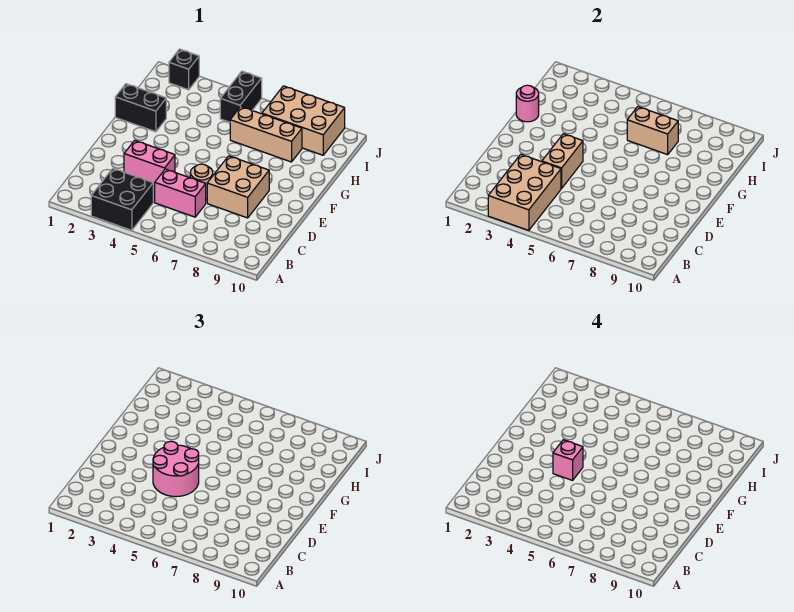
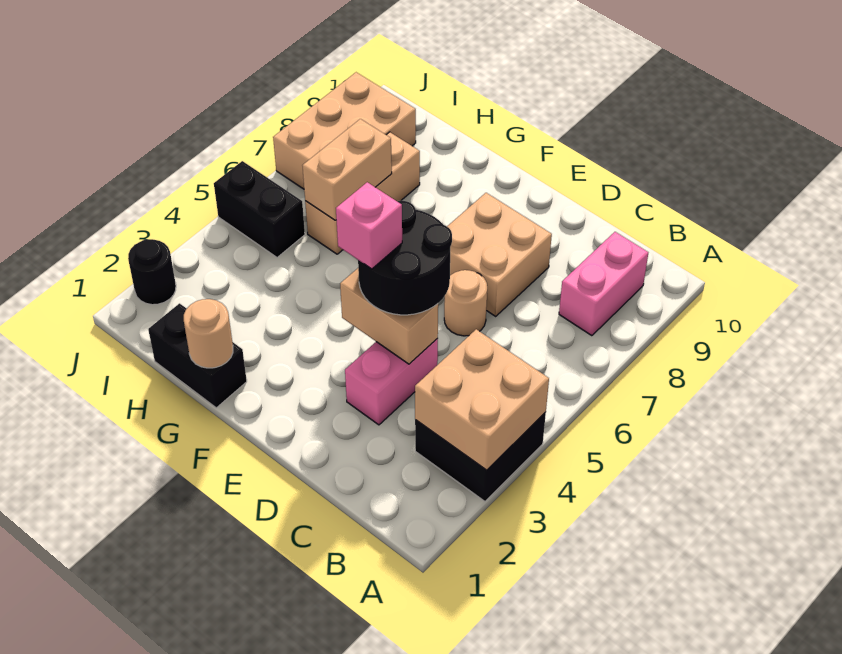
tan brick A3:C4 level 2 -> tan brick A3:B4 level 2
pink brick C5:C6 level 1 -> pink brick B8:B9 level 1
pink round brick D4:E5 level 3 -> black round brick D4:E5 level 3
black brick G1:G2 level 1 -> black brick G1:H1 level 1
pink round brick G1 level 2 -> tan round brick G1 level 2
black brick J2 level 1 -> black round brick J2 level 1

